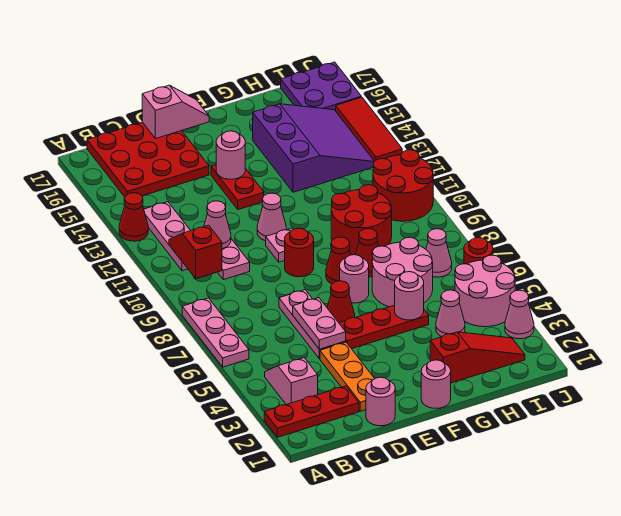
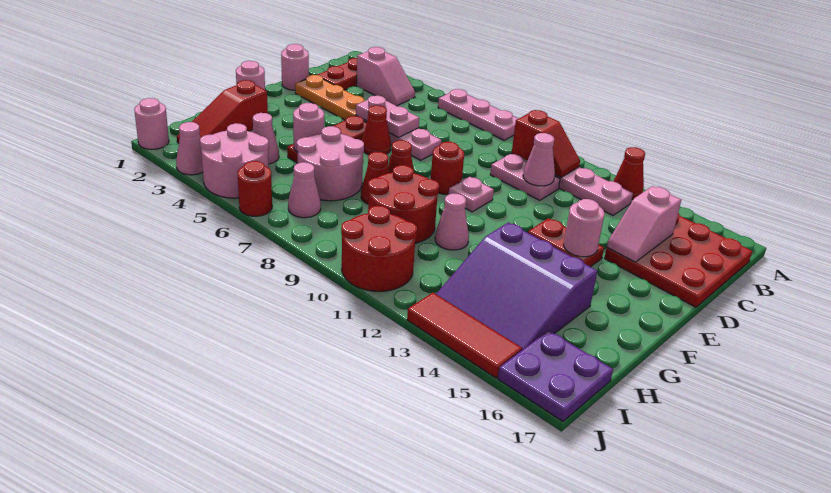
pink slope D17:E17 level 2 top D -> pink slope C15:D15 level 2 top C
pink cone E11 level 1 -> pink cone G11 level 1
pink round brick F7 level 1 -> pink round brick J1 level 1

